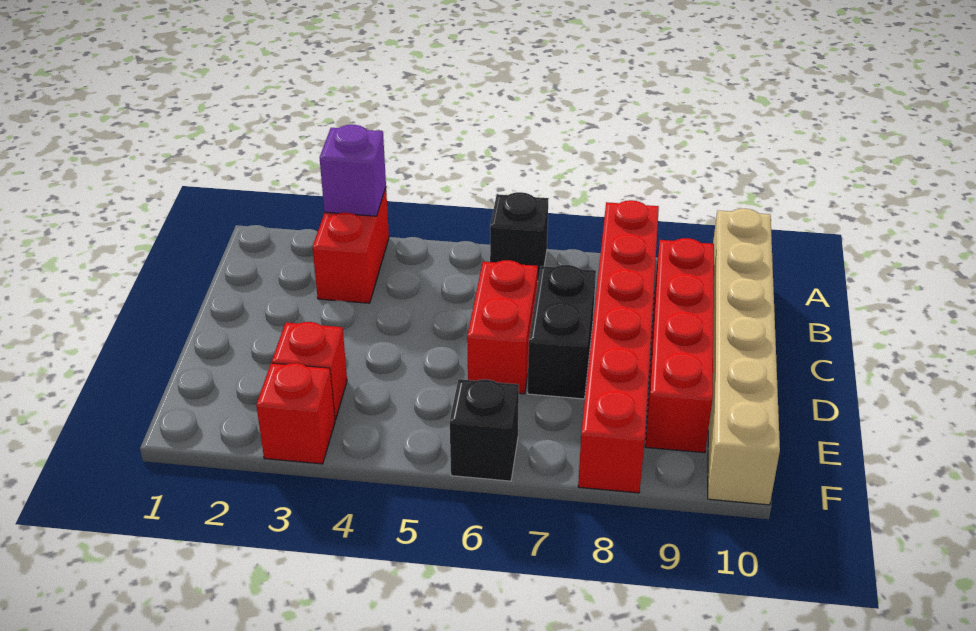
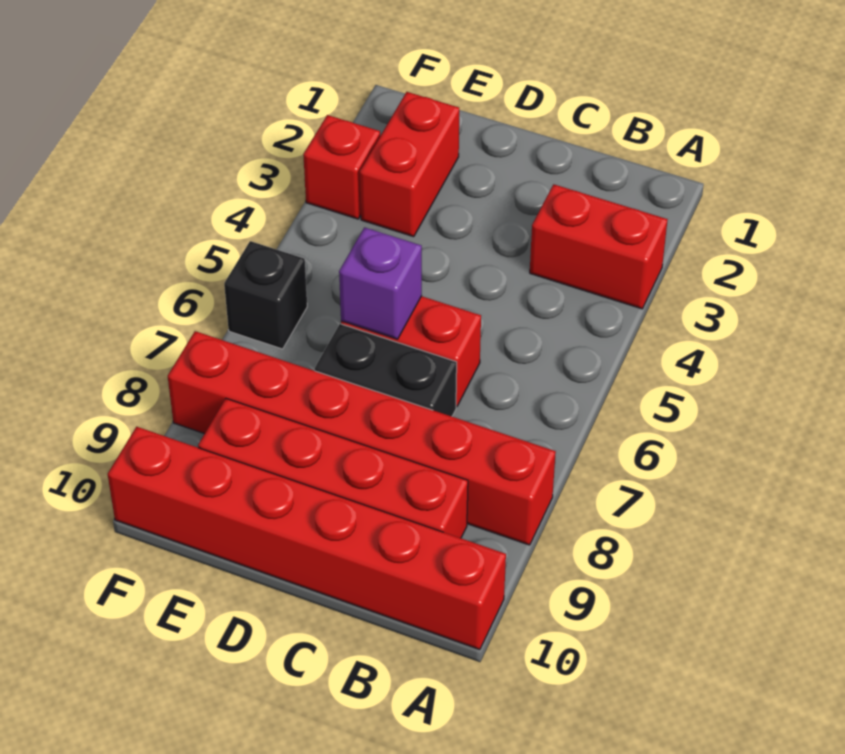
purple brick A3 level 2 -> purple brick D6 level 2
black brick A6 level 1 -> none
tan brick A10:F10 level 1 -> red brick A10:F10 level 1
red brick E3 level 1 -> red brick E2:E3 level 1

